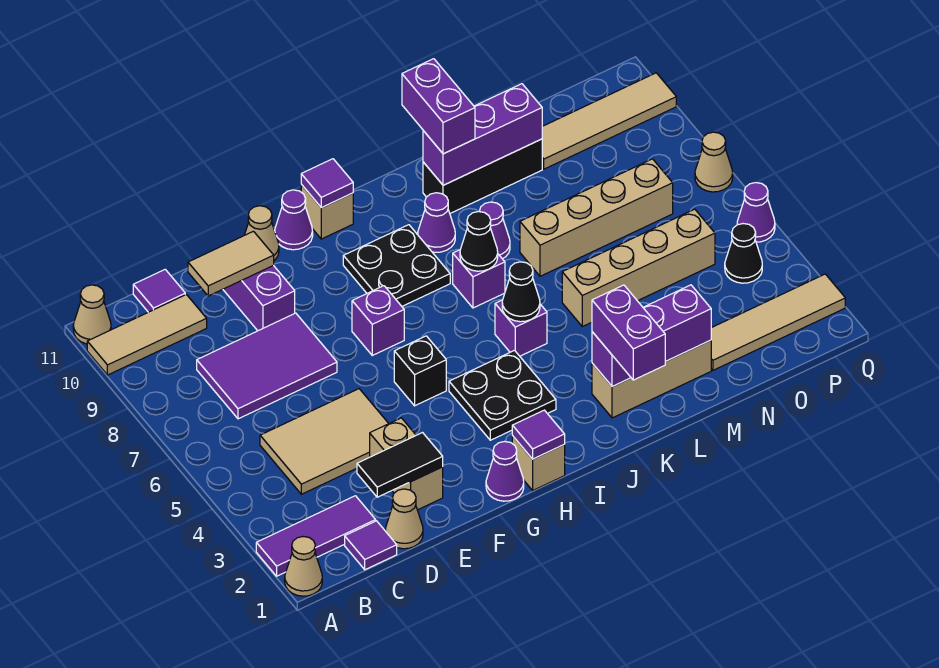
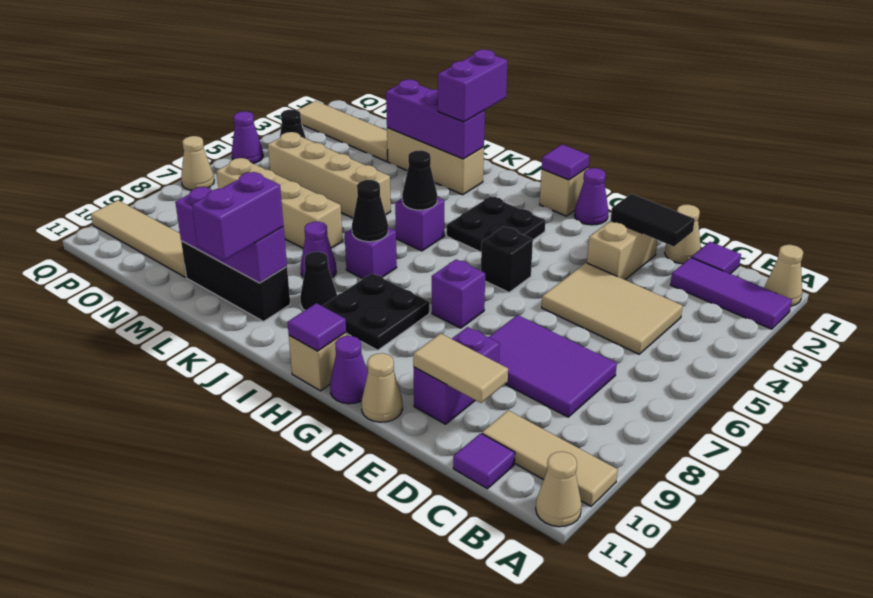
purple cone J9 level 1 -> black cone J9 level 1

